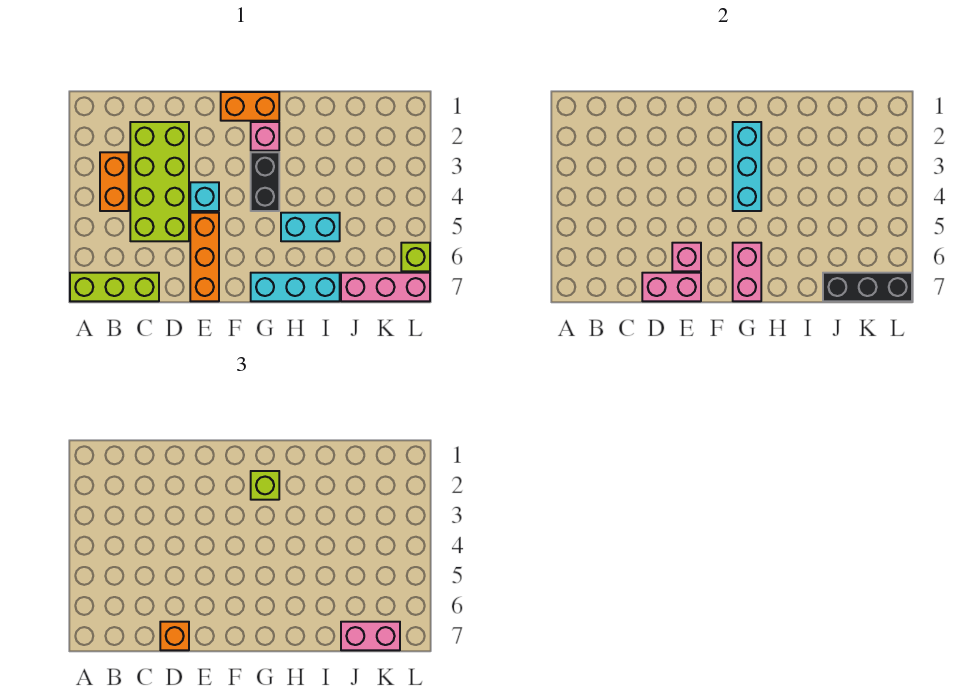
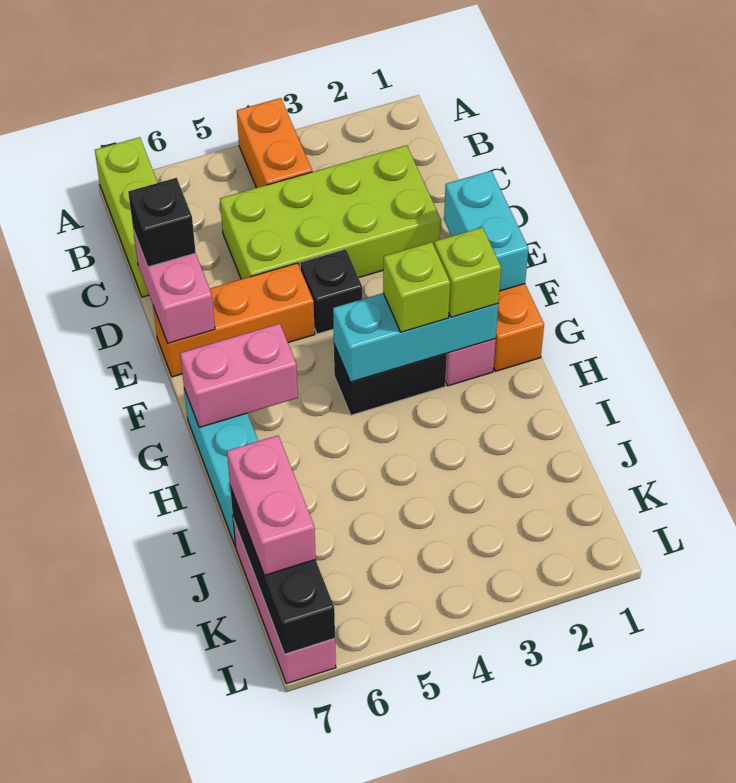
orange brick B3:B4 level 1 -> orange brick A4:B4 level 1
orange brick D7 level 3 -> black brick D7 level 3
cyan brick E4 level 1 -> black brick E4 level 1
pink brick E6 level 2 -> none
cyan brick H5:I5 level 1 -> cyan brick E1:F1 level 2
lime brick L6 level 1 -> lime brick G3 level 3

